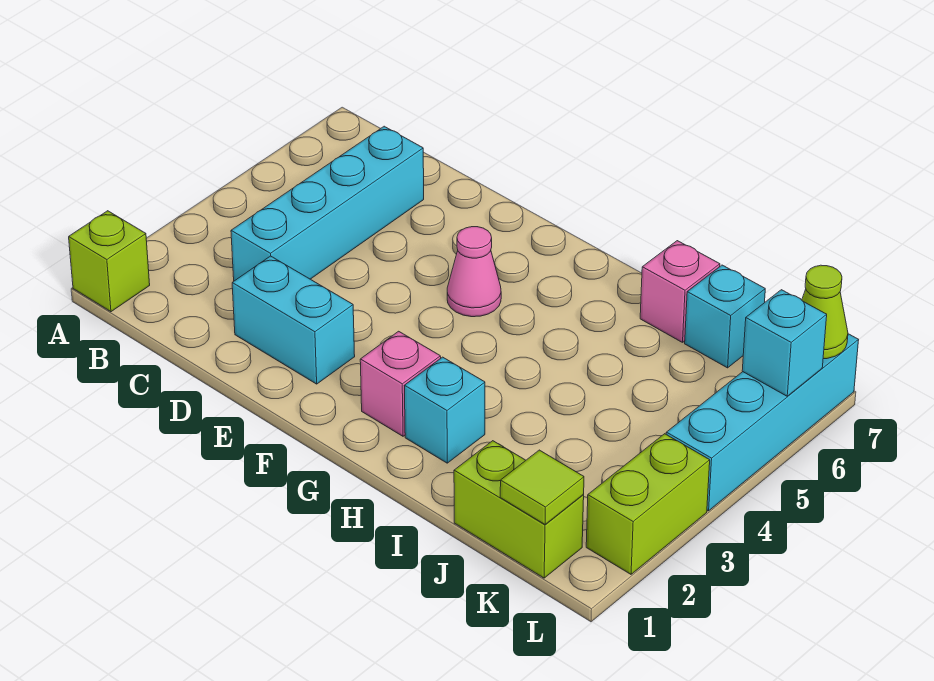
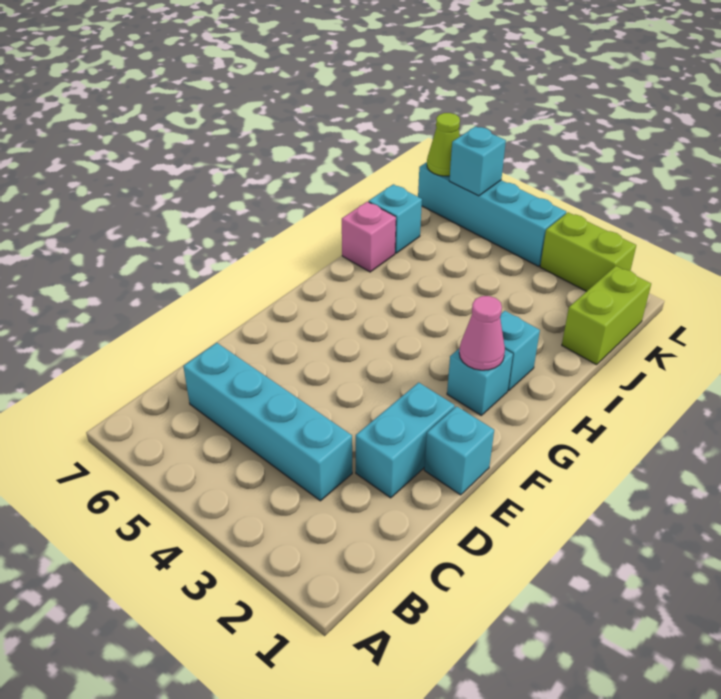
lime brick A1 level 1 -> none
none -> cyan brick E1 level 1
pink cone F5 level 1 -> pink cone G2 level 2
pink brick G2 level 1 -> cyan brick G2 level 1
lime tile K1 level 2 -> none

